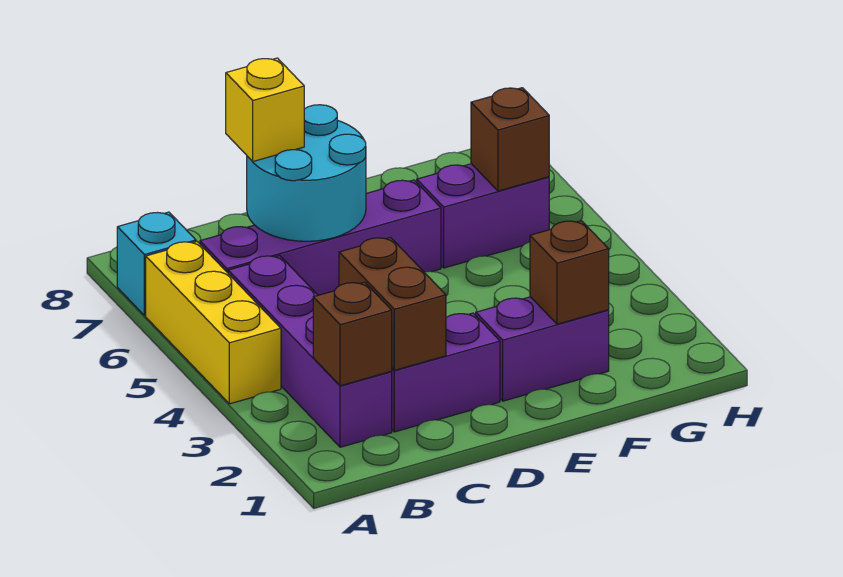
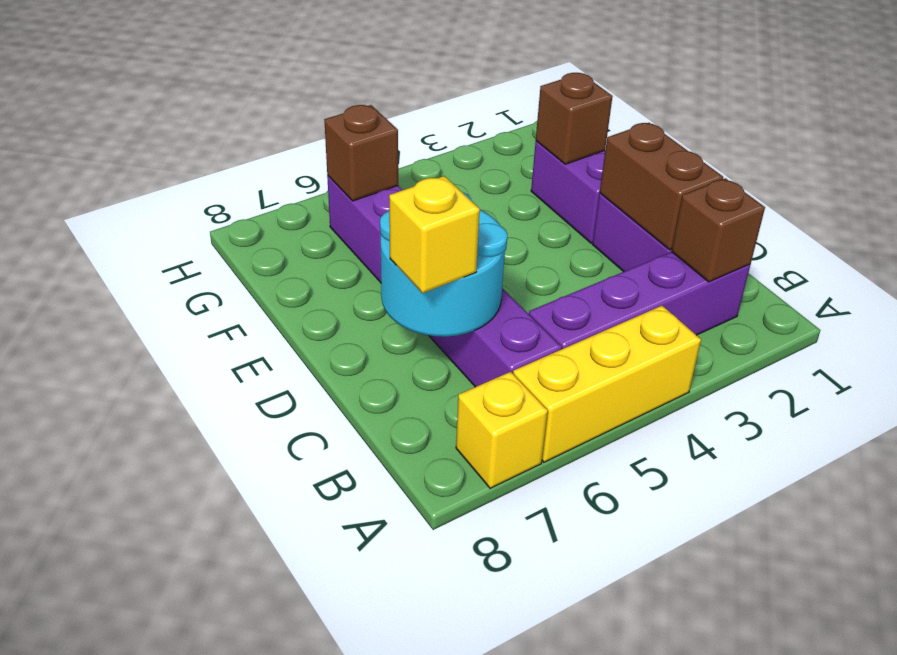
cyan brick A7 level 1 -> yellow brick A7 level 1
brown brick C2:C3 level 2 -> brown brick C2:D2 level 2

